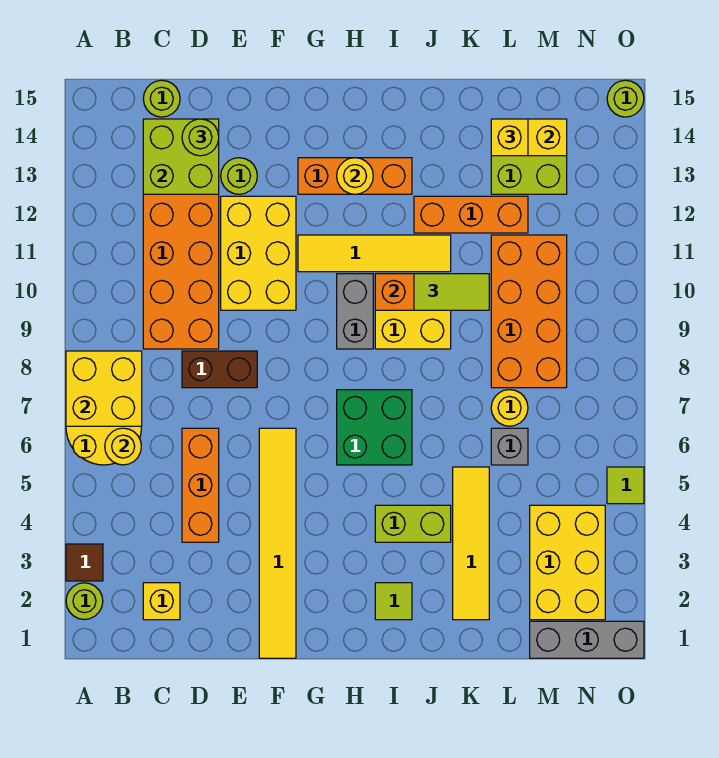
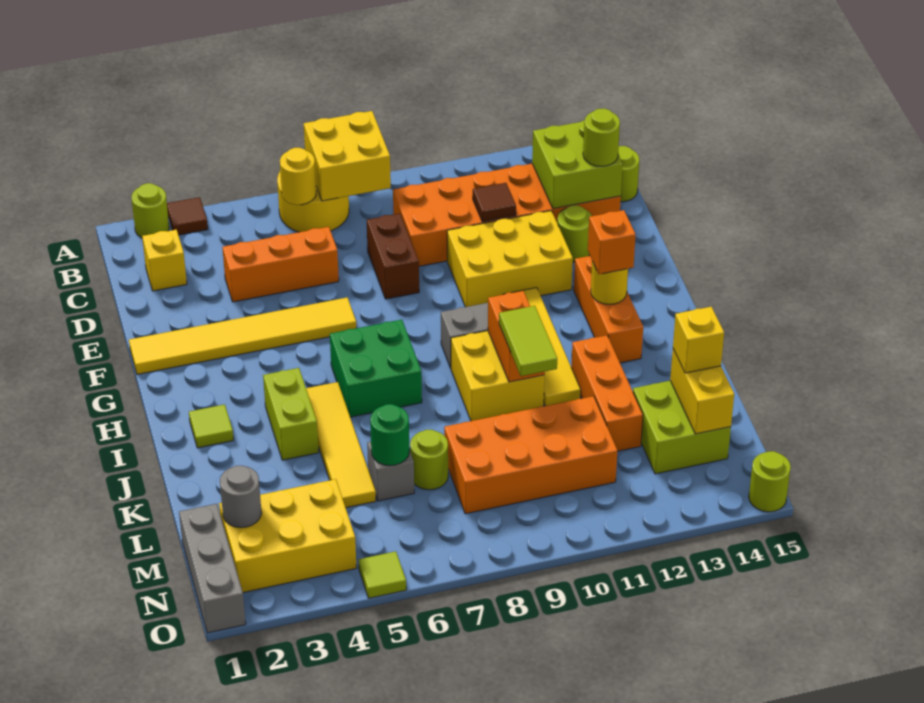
none -> brown tile D11 level 2
none -> orange brick H13 level 3
yellow tile K2:K5 level 1 -> yellow tile I5:L5 level 1
none -> green round brick L6 level 2
yellow round brick L7 level 1 -> lime round brick L7 level 1
none -> grey round brick M2 level 2

